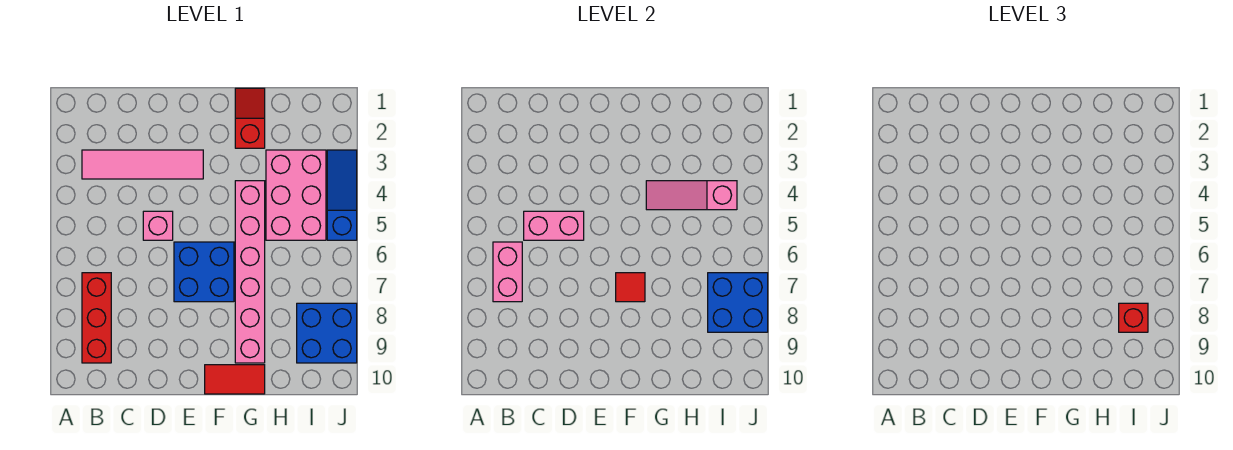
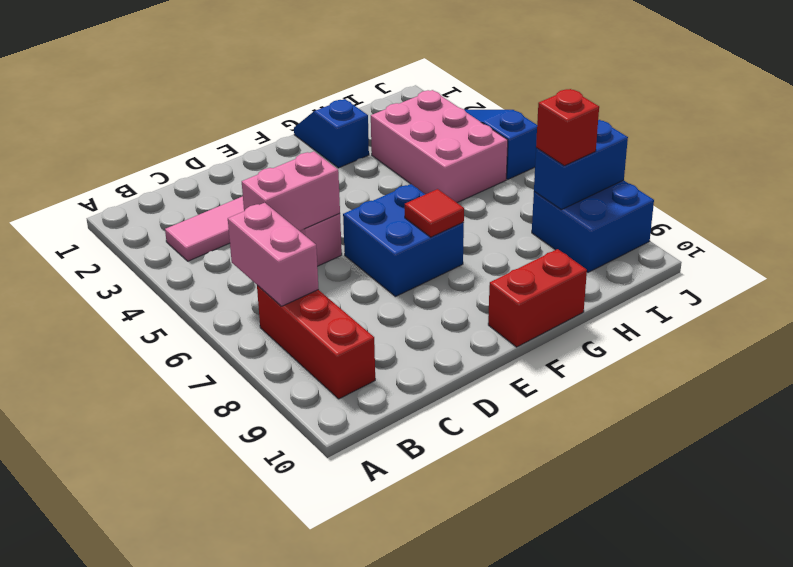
red tile F10:G10 level 1 -> red brick F10:G10 level 1
red slope G1:G2 level 1 top 2 -> blue slope G1:G2 level 1 top 2
pink brick G4:G9 level 1 -> none
pink slope G4:I4 level 2 top I -> none
blue brick I7:J8 level 2 -> blue brick I8:J8 level 2

